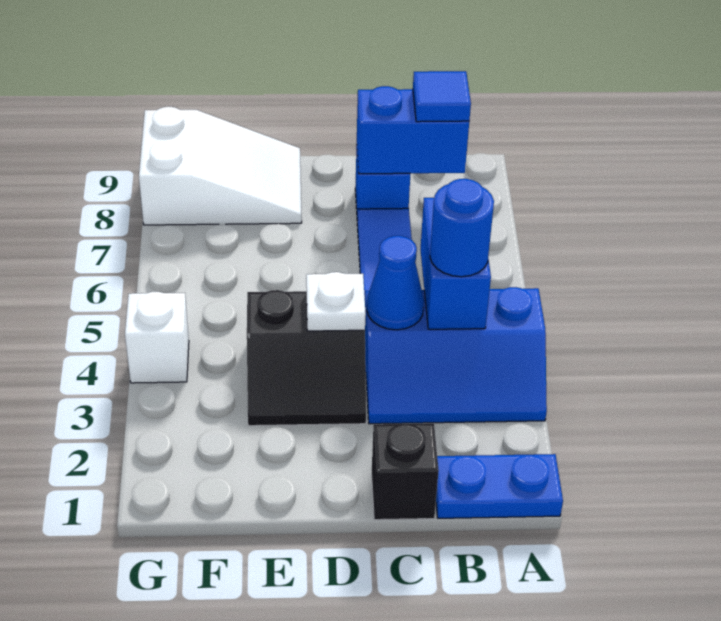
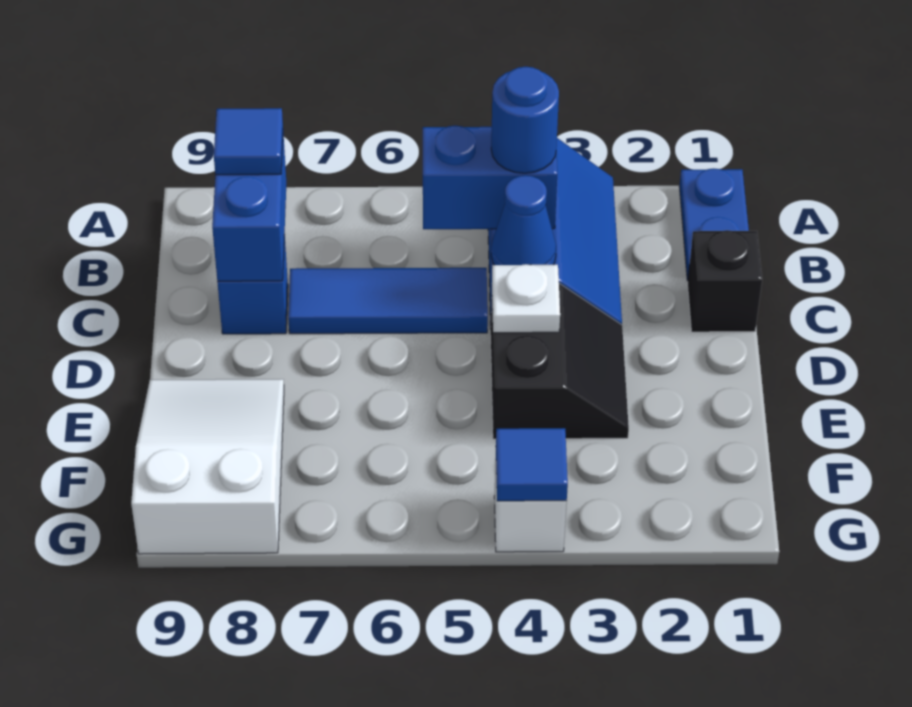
none -> blue tile G4 level 2

